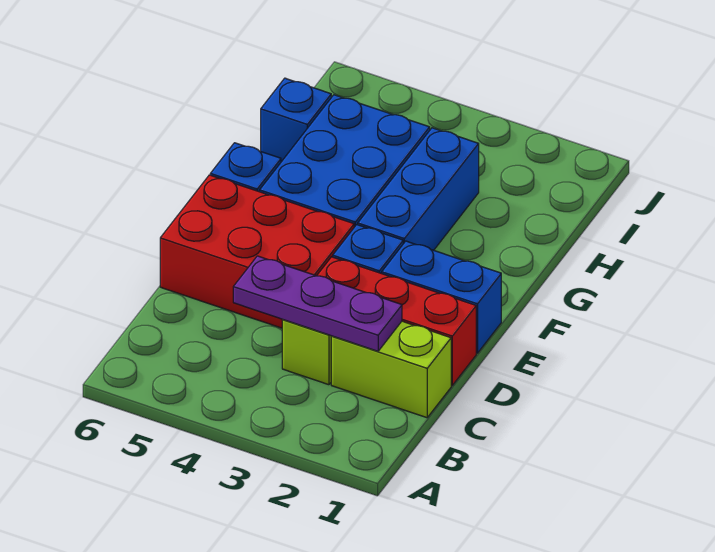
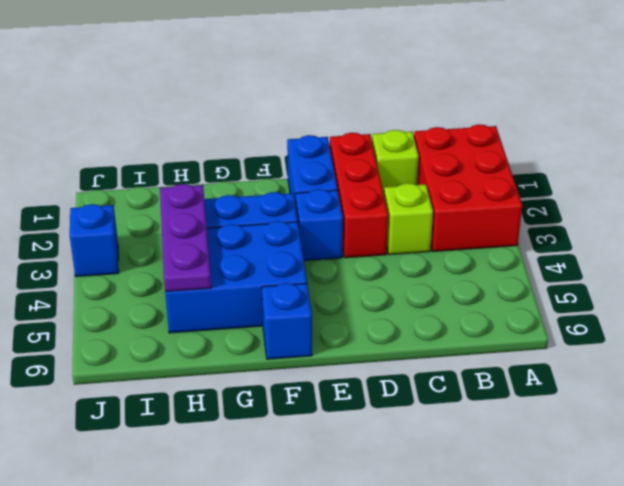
lime brick C1:C2 level 1 -> lime brick C1 level 1
purple plate C2:C4 level 2 -> purple plate H3:H5 level 2
red brick D4:E6 level 1 -> red brick A1:B3 level 1
blue brick H6 level 1 -> blue brick J3 level 1

